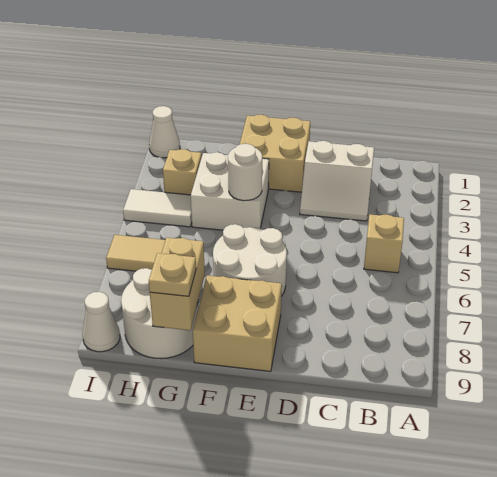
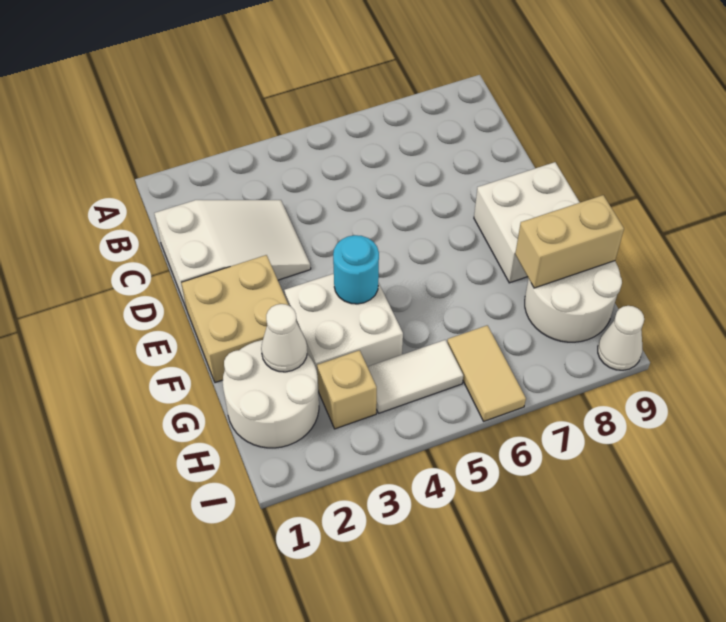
tan brick B5 level 1 -> none
white slope C2:D3 level 1 top 2 -> white slope C1:D3 level 1 top 1
white round brick E6:F7 level 1 -> white round brick G1:H2 level 1
tan brick E8:F9 level 1 -> white brick E8:F9 level 1
white round brick F4 level 2 -> cyan round brick F4 level 2
tan plate G9 level 3 -> none
white tile H4:I4 level 1 -> white tile H4:H5 level 1
white cone I1 level 1 -> white cone G2 level 2

